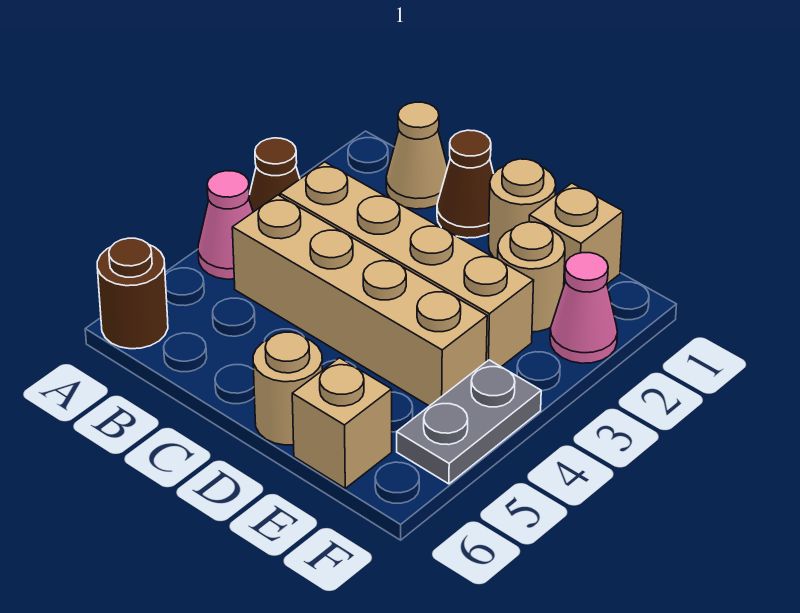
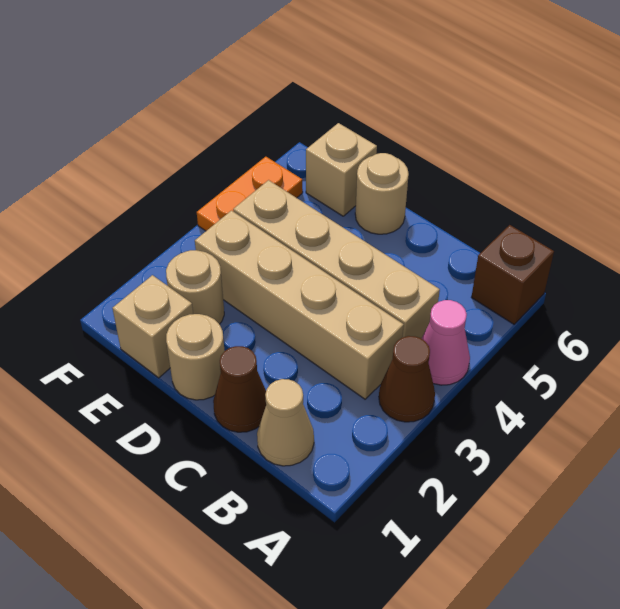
brown round brick A6 level 1 -> brown brick A6 level 1
pink cone F2 level 1 -> none
grey plate F4:F5 level 1 -> orange plate F4:F5 level 1

